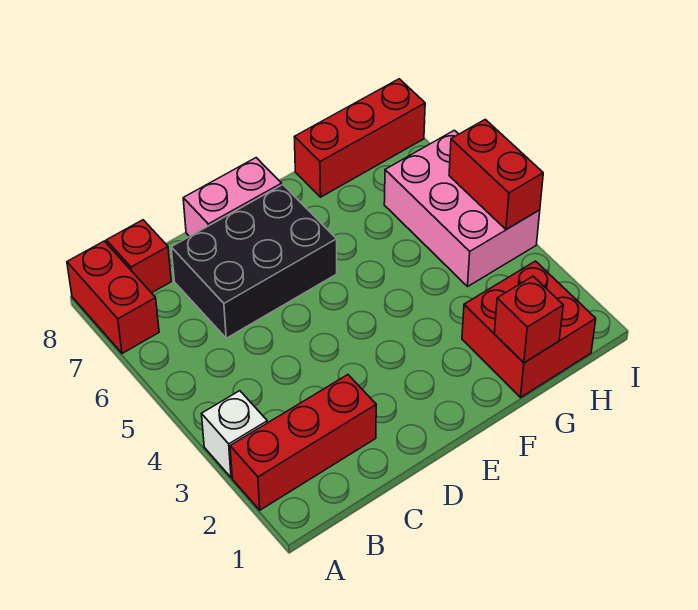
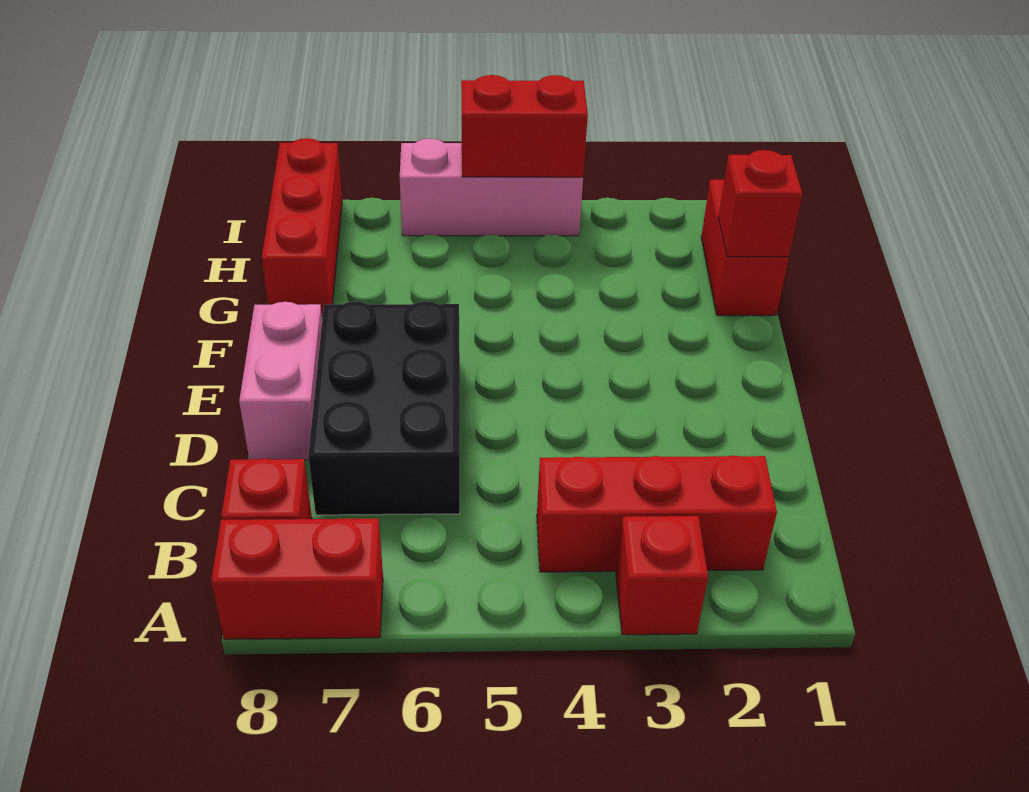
red brick A2:C2 level 1 -> red brick B2:B4 level 1
white brick A3 level 1 -> red brick A3 level 1
red brick G1:H2 level 1 -> red brick G1:H1 level 1
pink brick H4:I6 level 1 -> pink brick I4:I6 level 1

